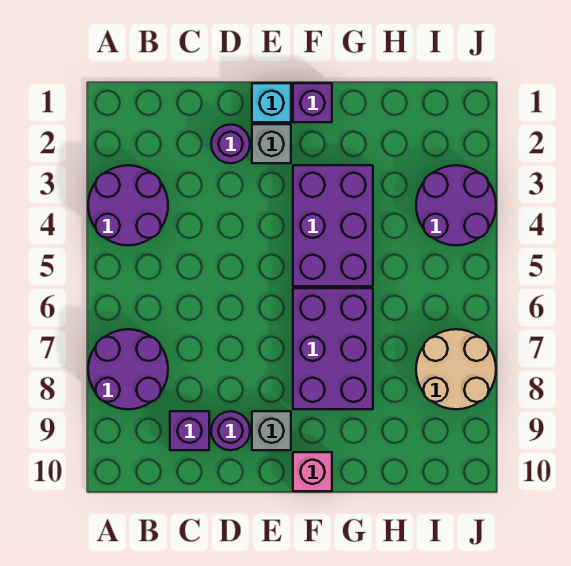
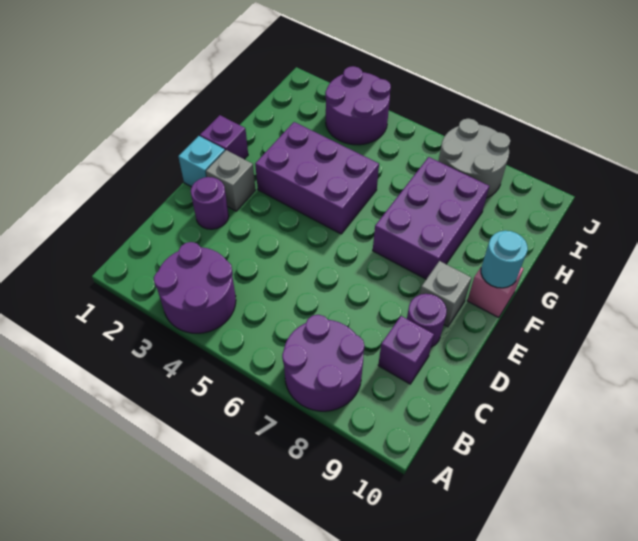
purple brick F6:G8 level 1 -> purple brick F7:H8 level 1
none -> cyan round brick F10 level 2
tan round brick I7:J8 level 1 -> grey round brick I7:J8 level 1

